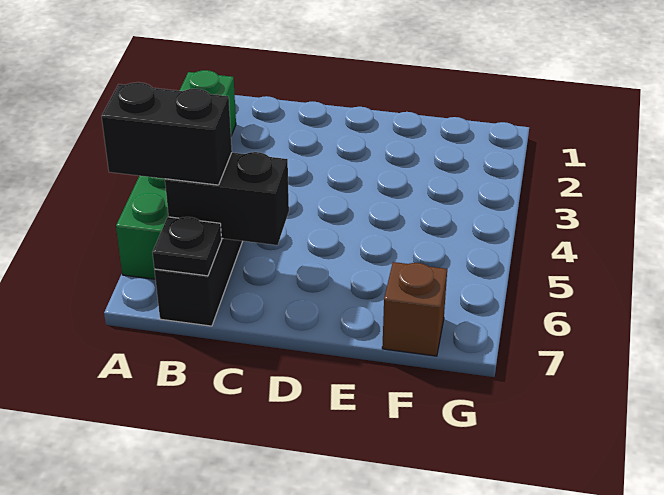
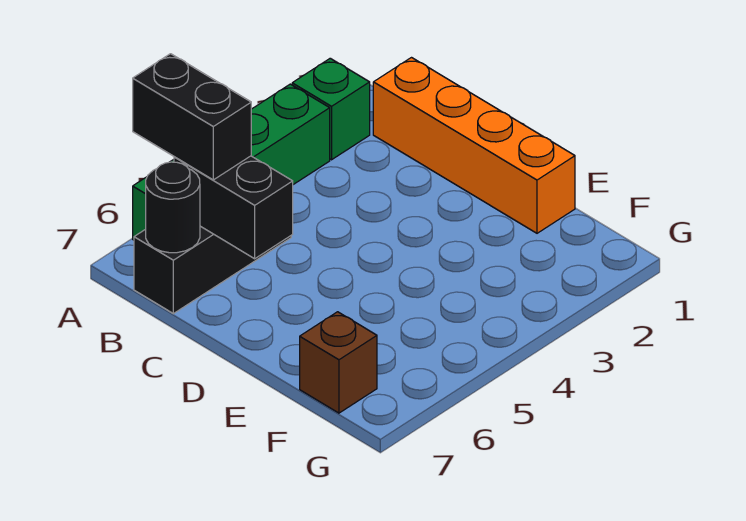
none -> orange brick B1:E1 level 1
black plate B7 level 2 -> black round brick B7 level 2

